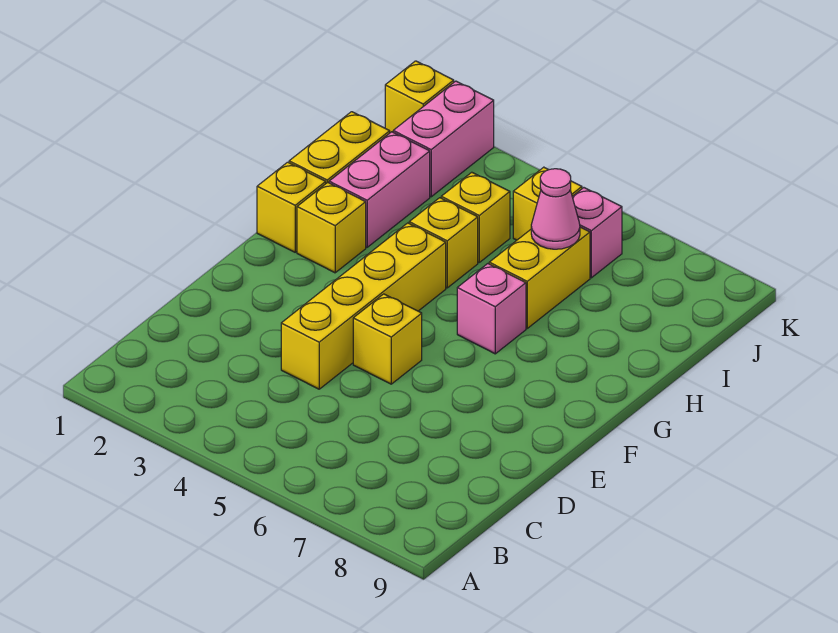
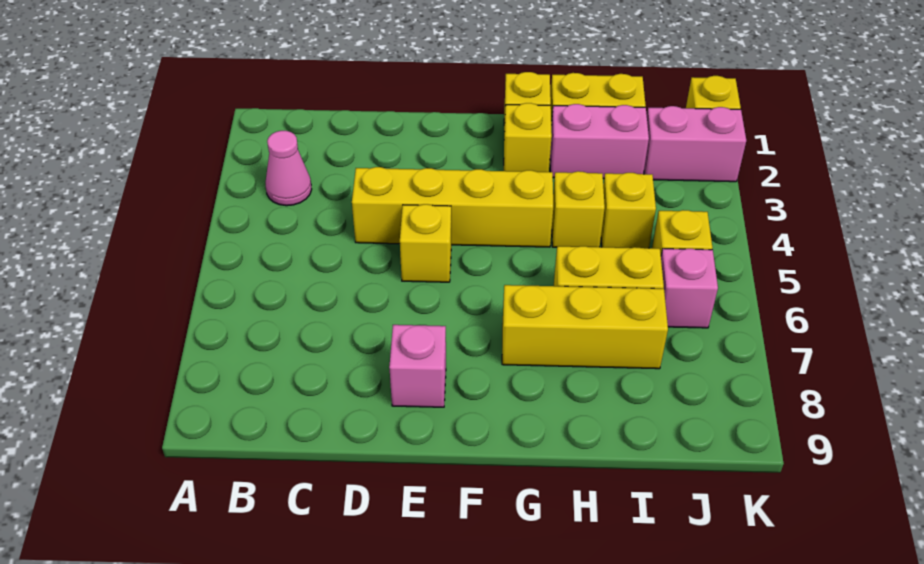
pink brick G6 level 1 -> pink brick E8 level 1
none -> yellow brick G7:I7 level 1
pink cone I6 level 2 -> pink cone B3 level 1

